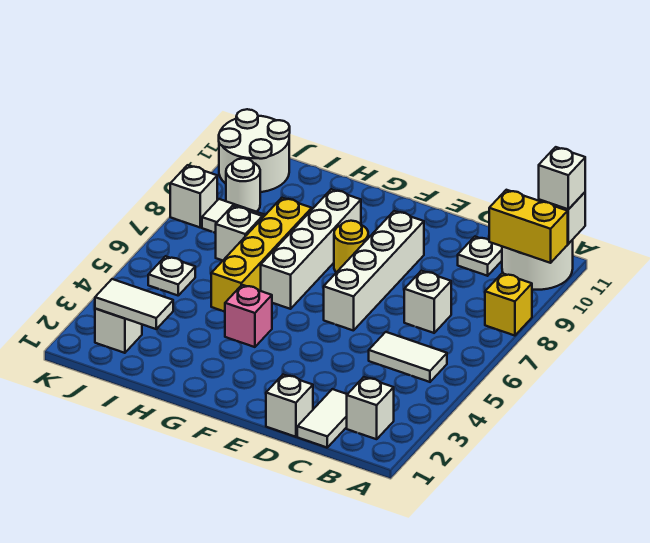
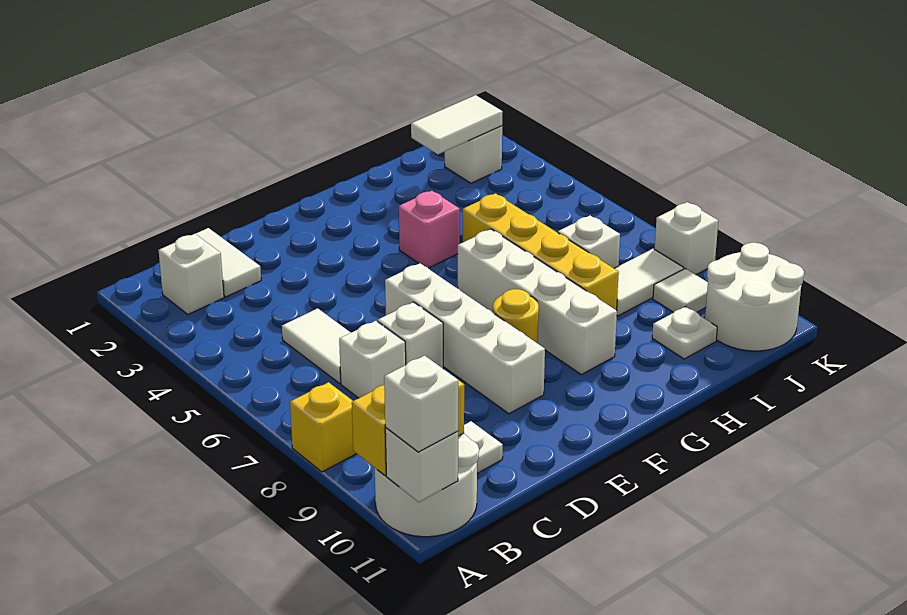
white tile B5:C5 level 1 -> white tile C5:C6 level 1
white brick D1 level 1 -> white brick D7 level 1
white plate J5 level 1 -> white plate I10 level 1
white round brick J9 level 1 -> white tile J9 level 1

